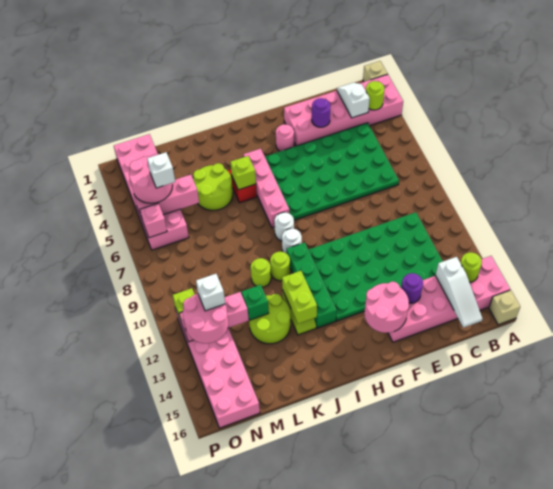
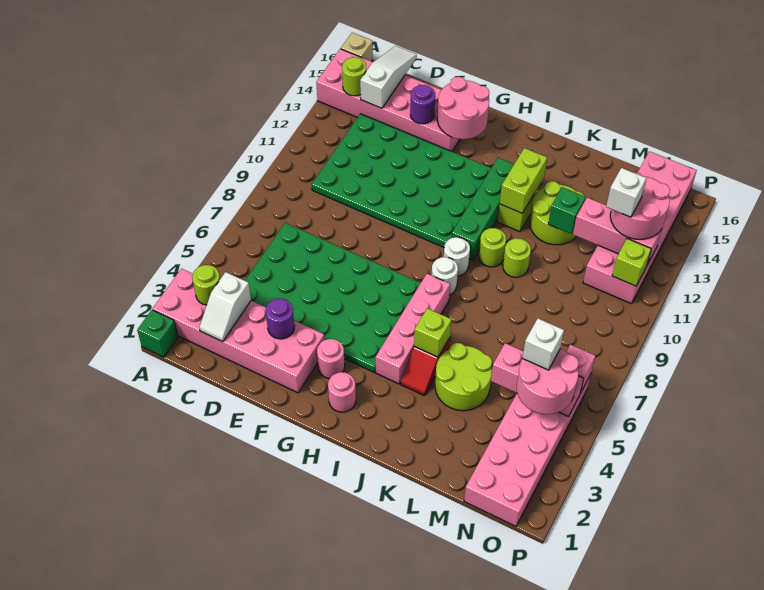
tan brick A1 level 1 -> green brick A1 level 1
none -> pink round brick H2 level 1

